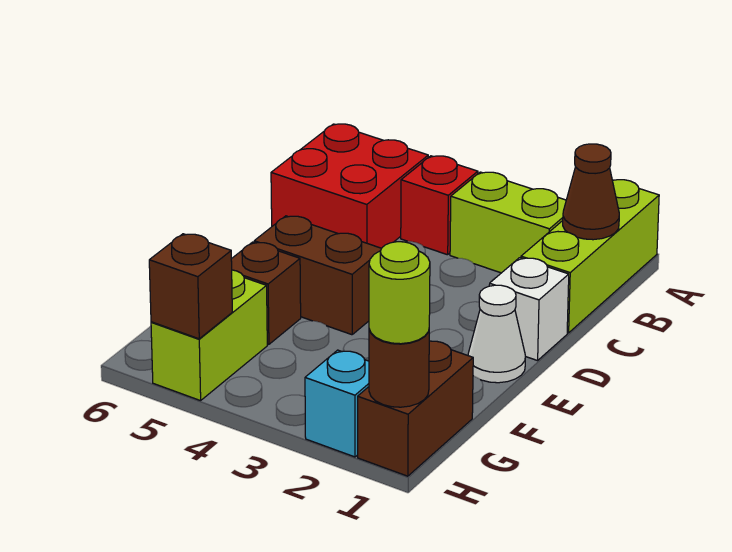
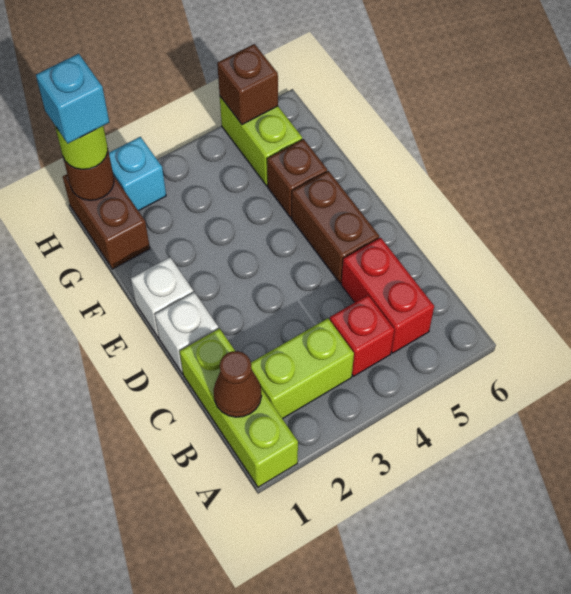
red brick B5:C6 level 1 -> red brick B5:C5 level 1
white cone E1 level 1 -> white brick E1 level 1
brown brick E4:E5 level 1 -> brown brick D5:E5 level 1
none -> cyan brick H1 level 4

